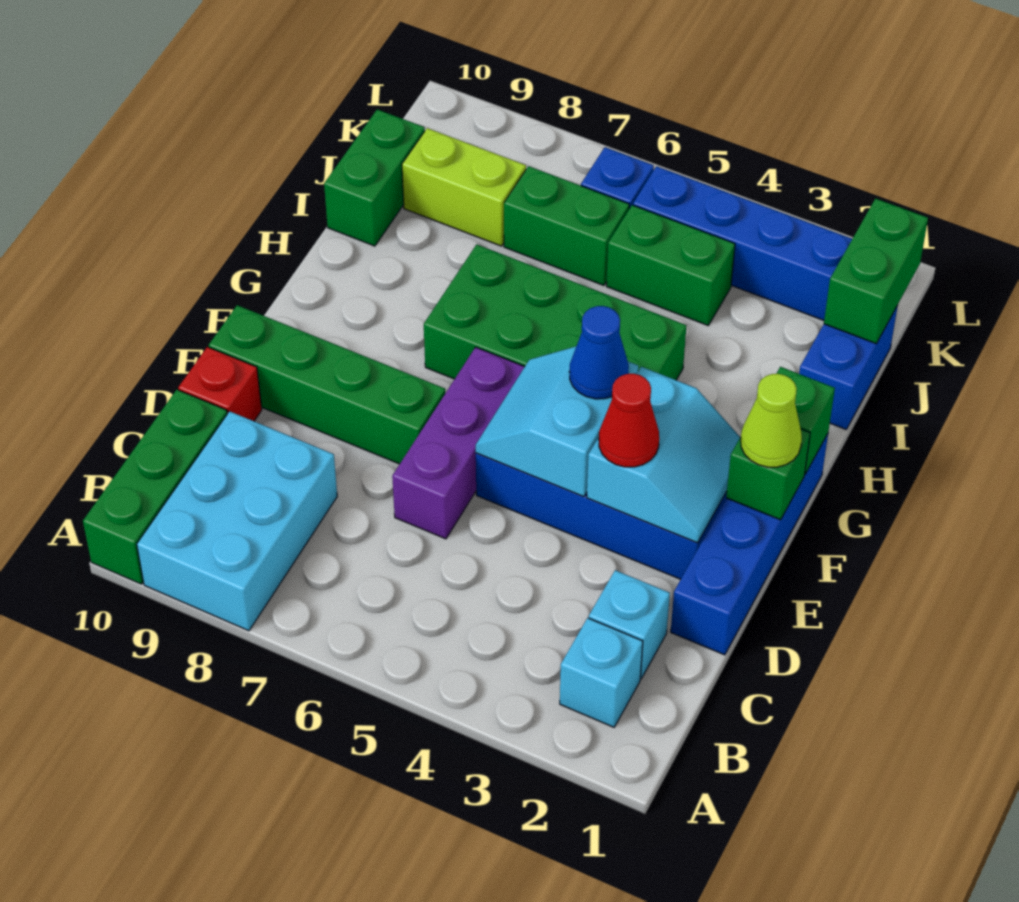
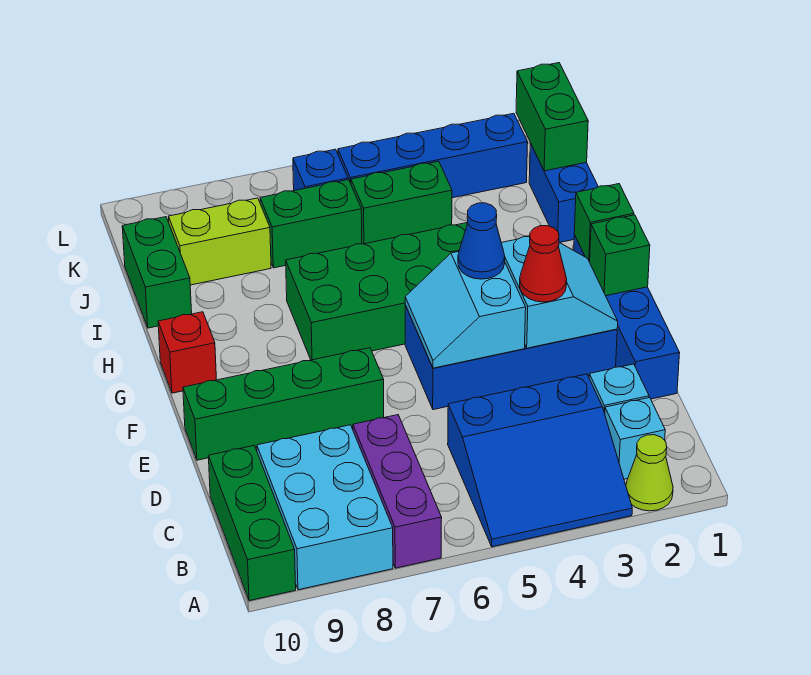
none -> blue slope A3:C5 level 1 top C
purple brick D6:F6 level 1 -> purple brick A7:C7 level 1
red brick D10 level 1 -> red brick G10 level 1
lime cone F1 level 3 -> lime cone A2 level 1

